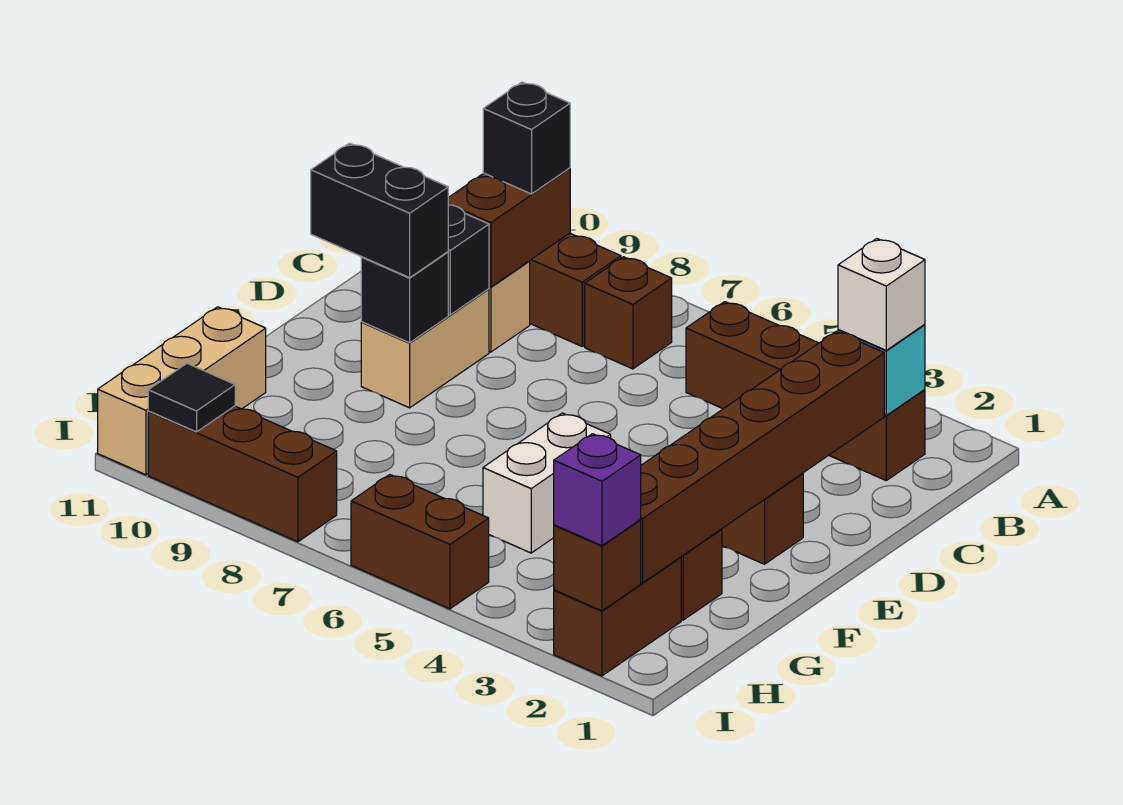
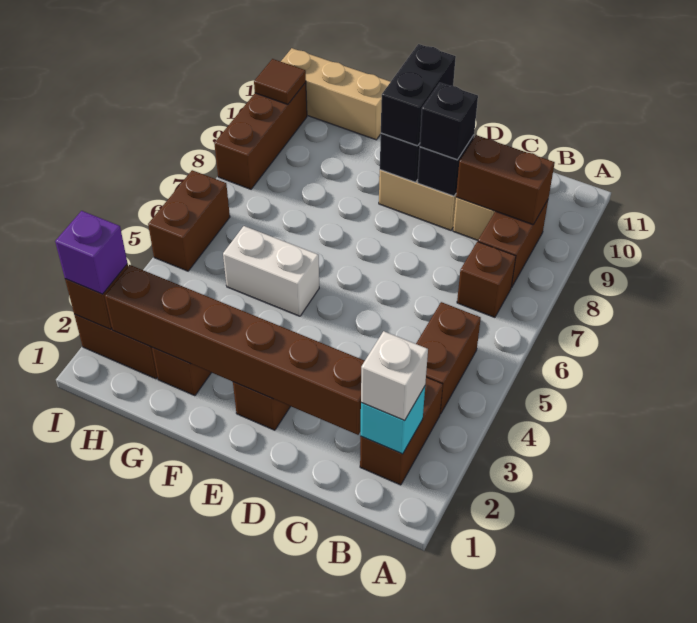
black brick B9 level 3 -> black brick D9 level 3
black tile I10 level 2 -> brown tile I10 level 2

